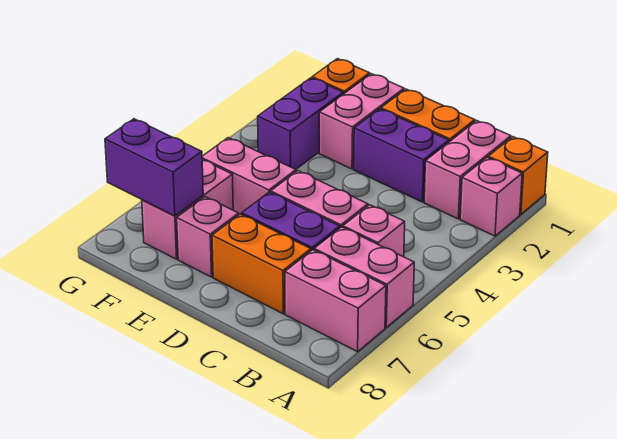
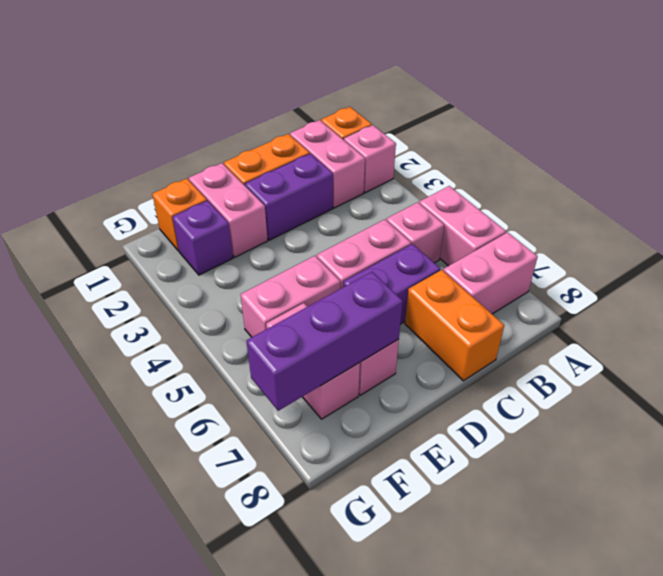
pink brick A6:B6 level 1 -> pink brick A5:A6 level 1
orange brick C7:D7 level 1 -> orange brick C7:C8 level 1
purple brick F2:F3 level 1 -> purple brick F2 level 1
purple brick F7:G7 level 2 -> purple brick E7:G7 level 2

